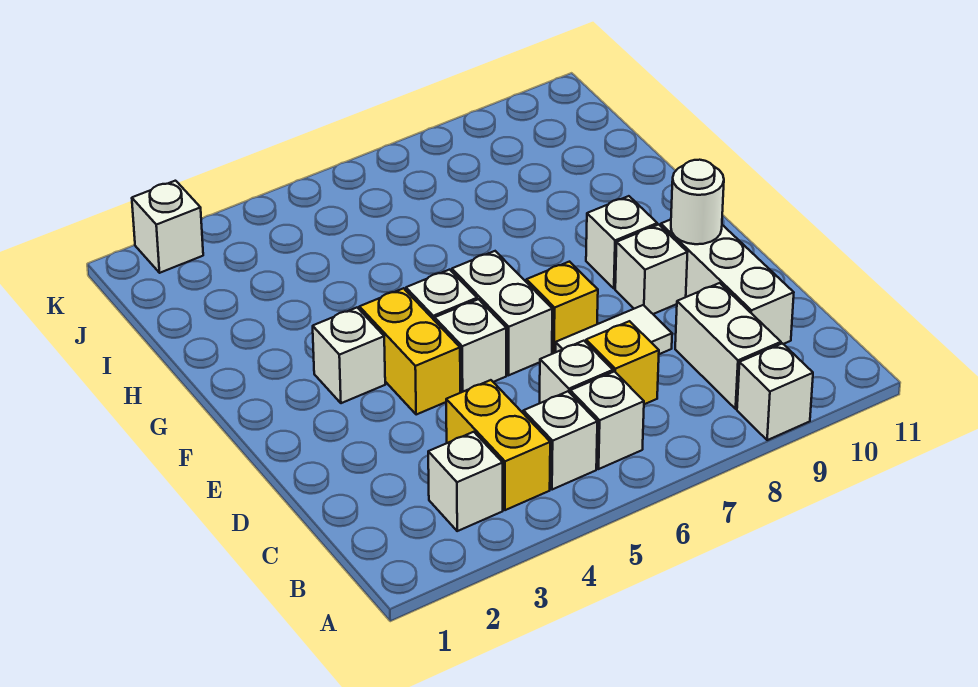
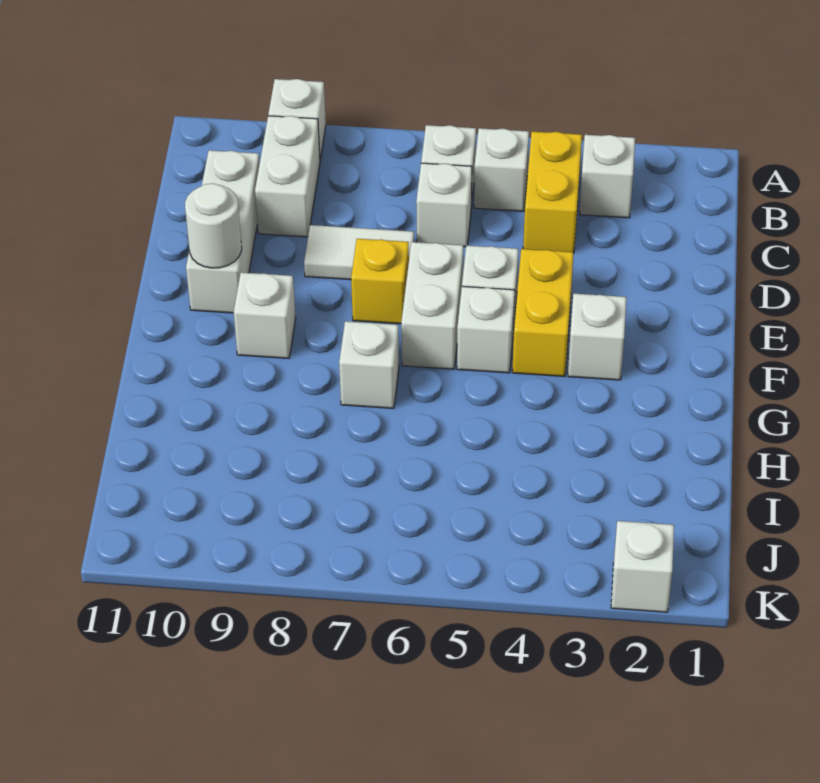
yellow brick C7 level 1 -> none
white brick E9 level 1 -> white brick G7 level 1

